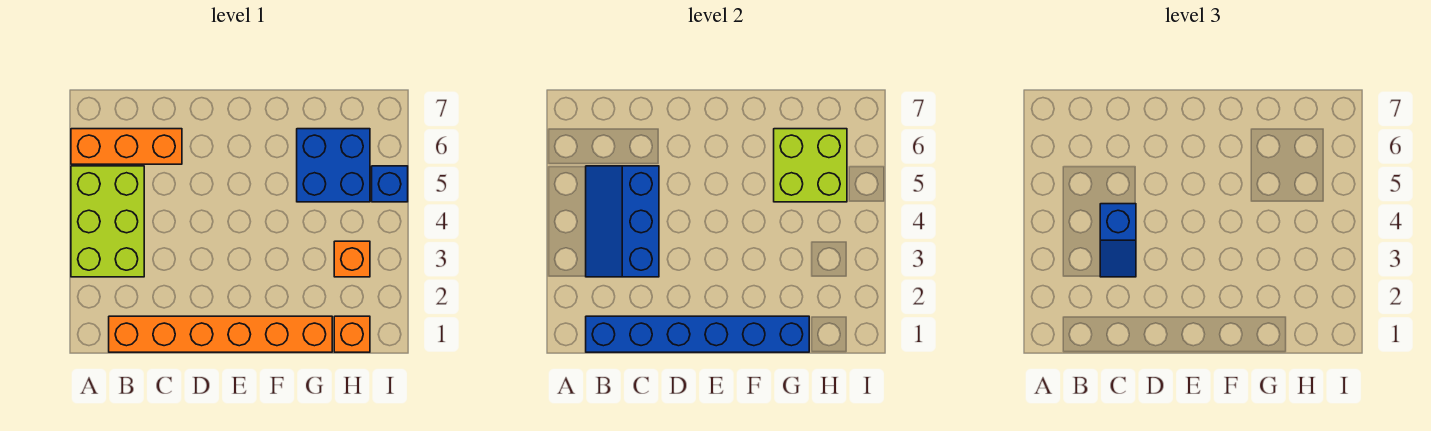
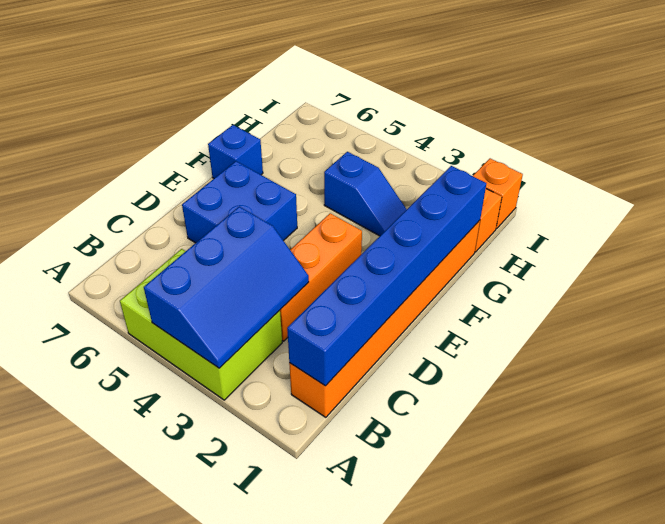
orange brick A6:C6 level 1 -> orange brick C3:E3 level 1
blue slope B3:C5 level 2 top C -> blue slope A3:C4 level 2 top 4
blue slope C3:C4 level 3 top 4 -> blue slope G3:G4 level 1 top 4
blue brick G5:H6 level 1 -> blue brick D5:E6 level 1
lime brick G5:H6 level 2 -> none
orange brick H3 level 1 -> orange brick I1 level 1
blue brick I5 level 1 -> blue brick F7 level 1

